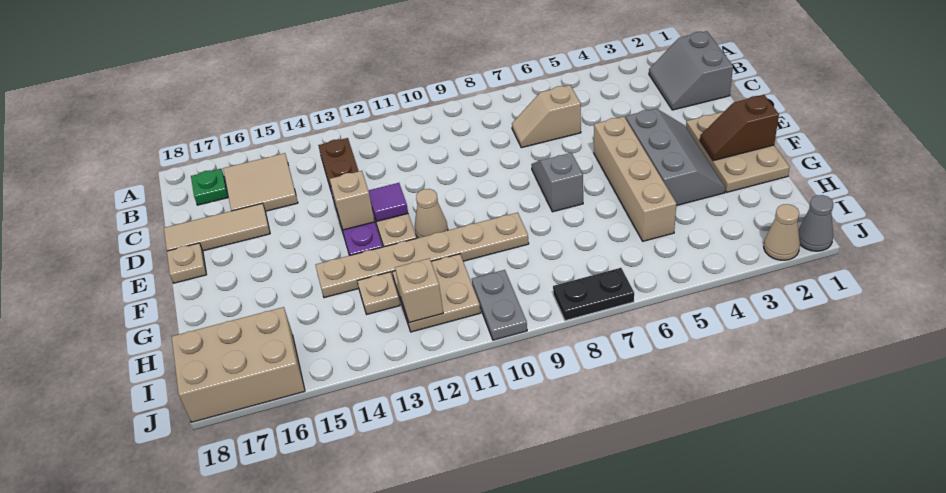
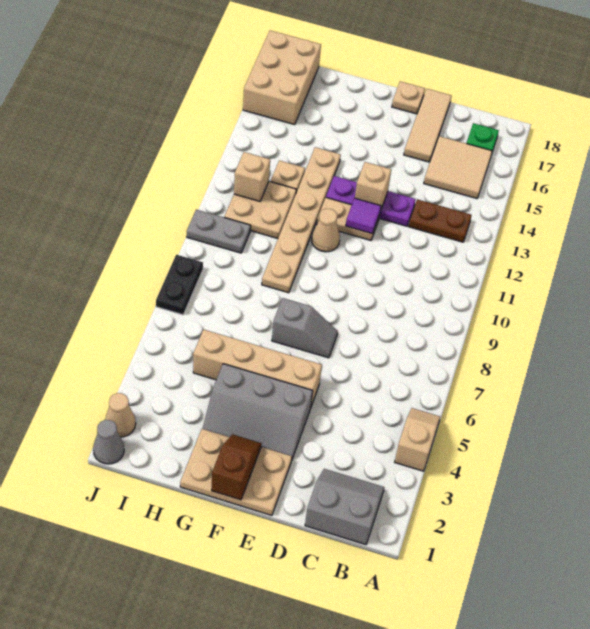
tan slope C6:C7 level 1 top 6 -> tan slope A4:A5 level 1 top 4

